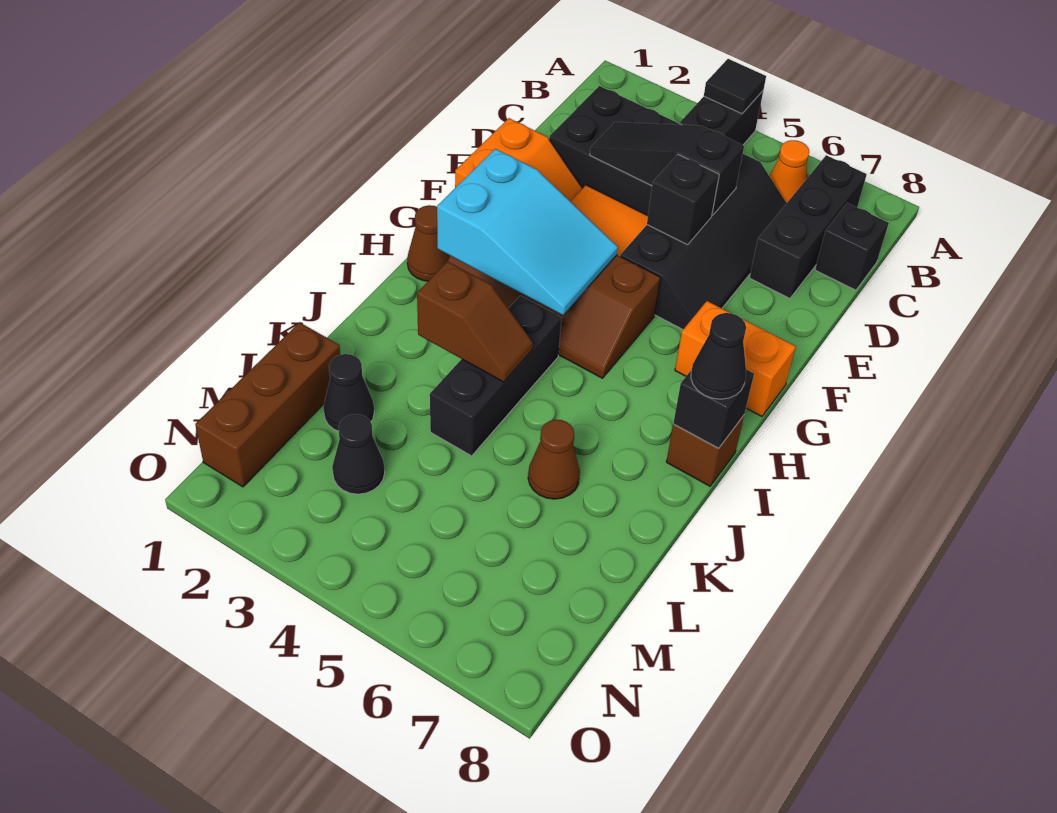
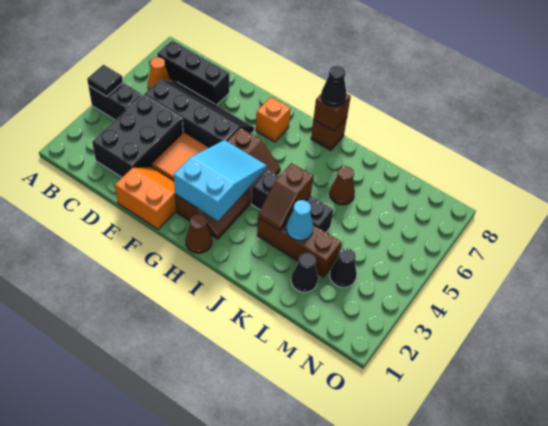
black brick C8 level 1 -> none
black slope D3:D5 level 2 top 5 -> none
black brick E5 level 2 -> none
orange brick G7:G8 level 1 -> orange brick G7 level 1
black brick I8 level 2 -> brown brick I8 level 2
brown slope J3:J4 level 2 top 3 -> brown slope J3:J4 level 2 top 4
none -> cyan cone K3 level 2
brown brick L1:N1 level 1 -> brown brick J3:L3 level 1

